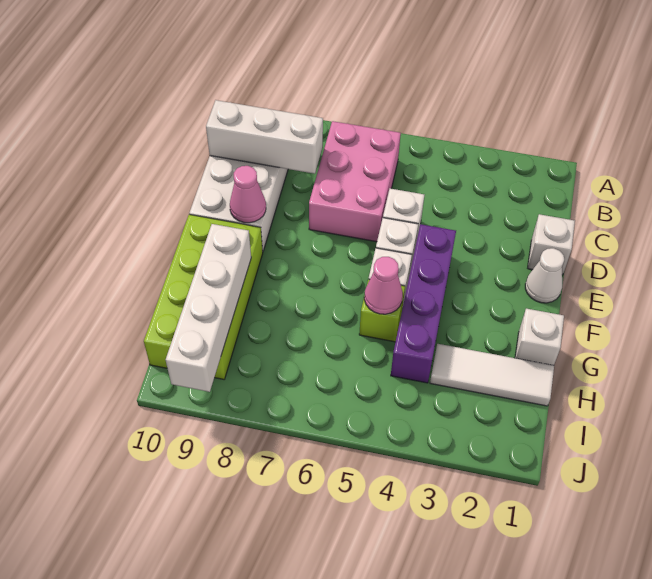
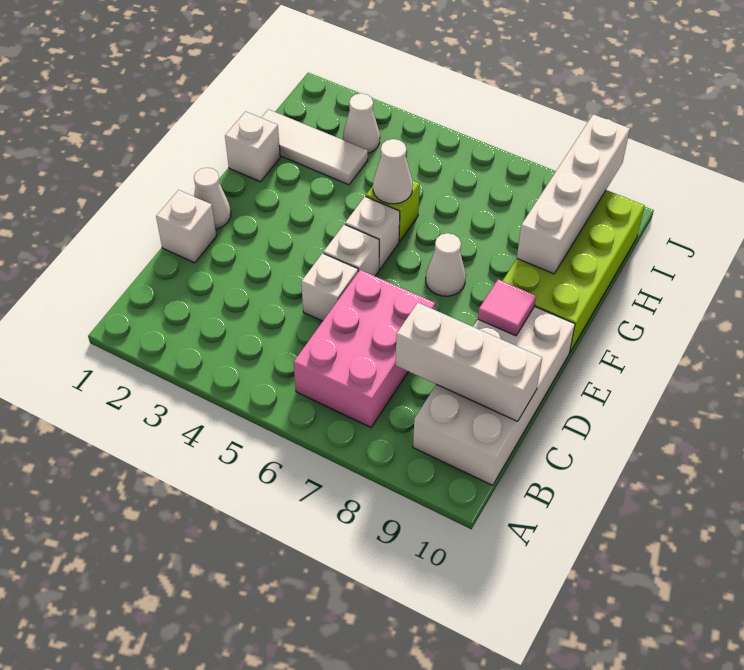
purple brick E4:H4 level 1 -> none
pink cone E9 level 2 -> pink tile E9 level 2
none -> white cone F7 level 1
pink cone G5 level 2 -> white cone G5 level 2
none -> white cone I3 level 1

